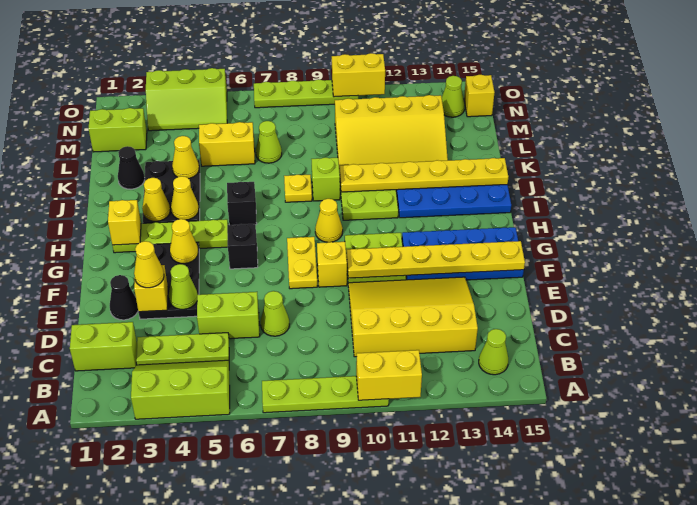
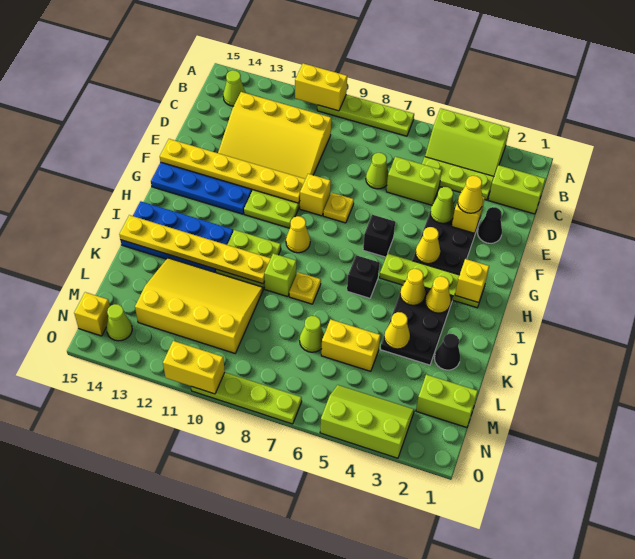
yellow plate F8:G8 level 1 -> yellow plate F8 level 1

